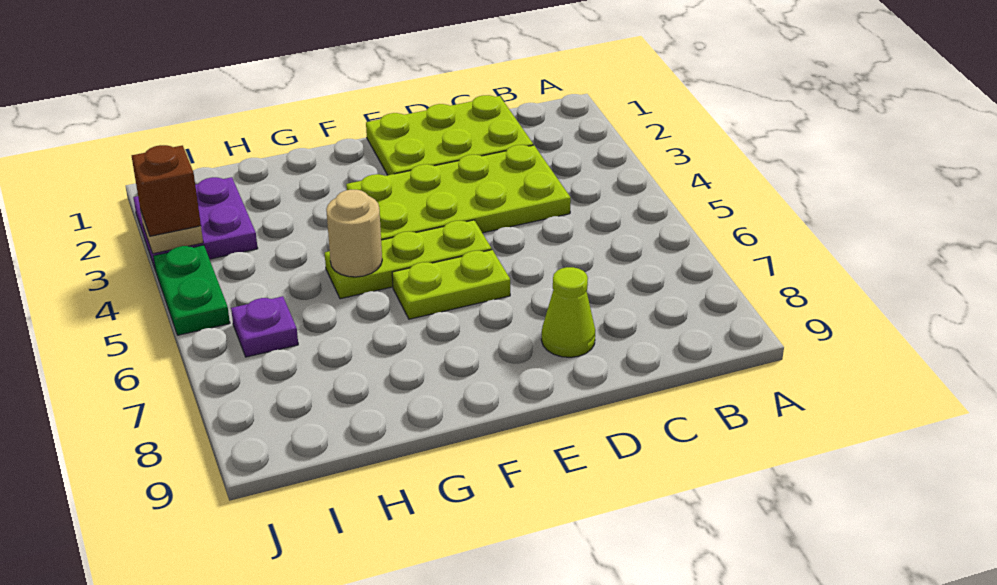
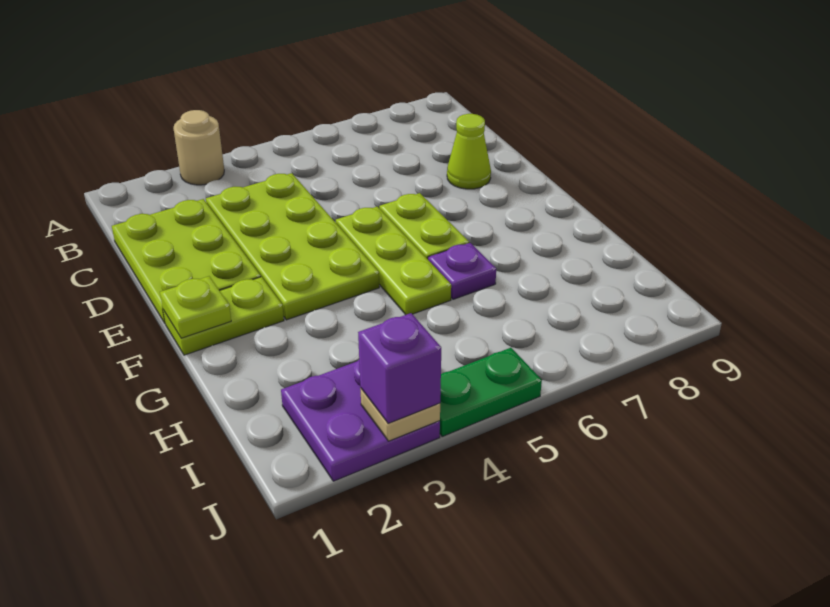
none -> lime plate F1:F2 level 1
none -> lime plate F1 level 2
tan round brick G5 level 2 -> tan round brick A3 level 1
purple plate I6 level 1 -> purple plate G6 level 1
brown brick J3 level 3 -> purple brick J3 level 3

